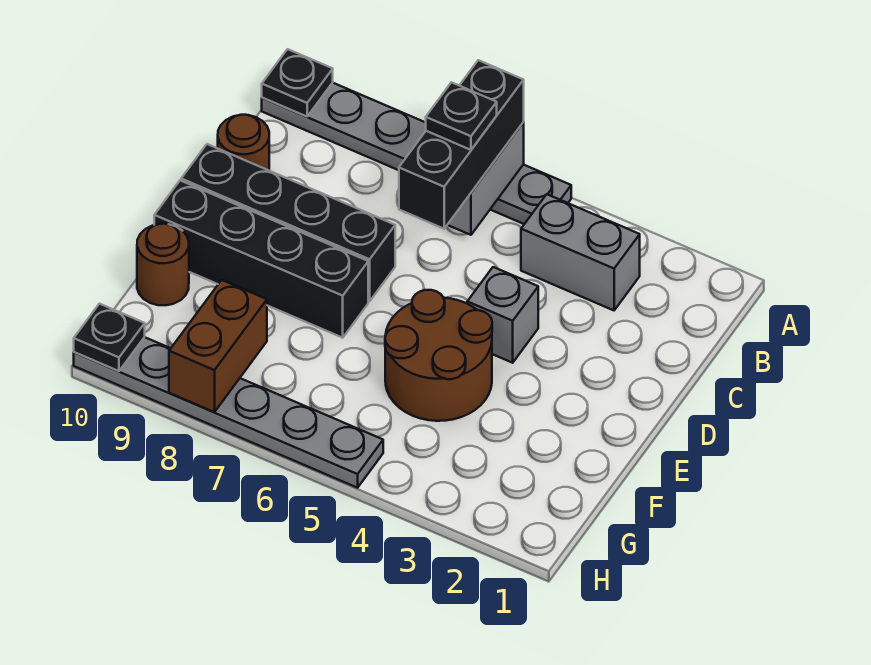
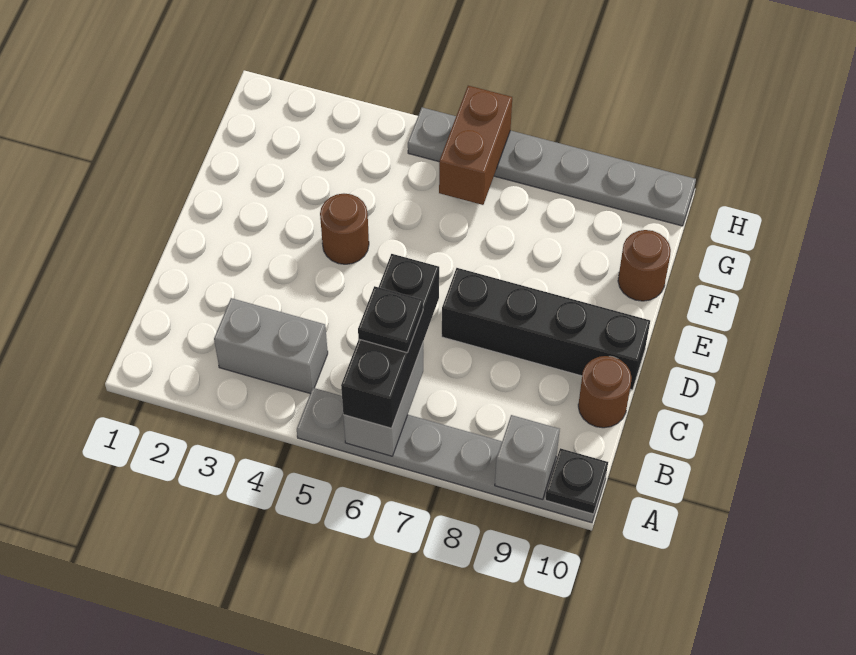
grey brick D4 level 1 -> grey brick A9 level 2
brown round brick E4:F5 level 1 -> brown round brick E4 level 1
black brick E7:E10 level 1 -> none
brown brick G8:H8 level 2 -> brown brick G6:H6 level 2
black plate H10 level 2 -> none

